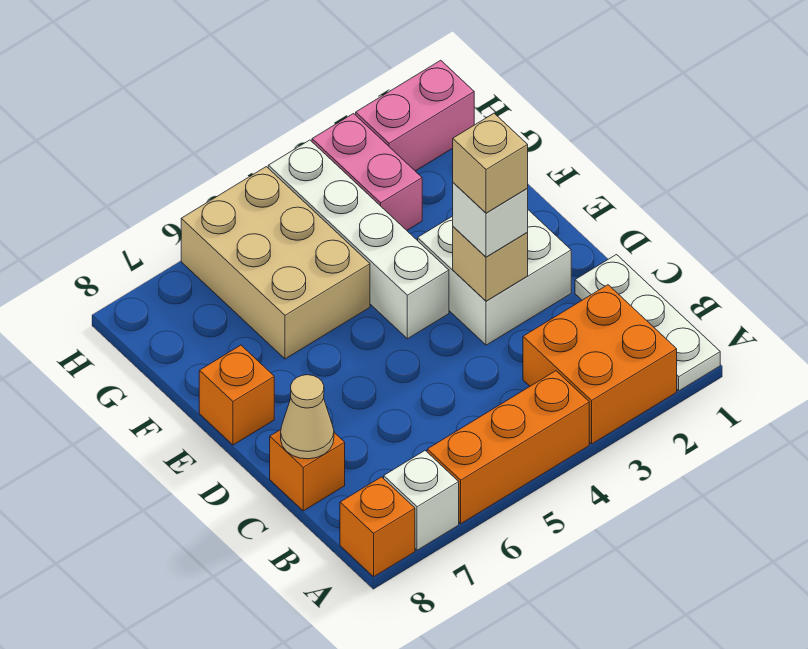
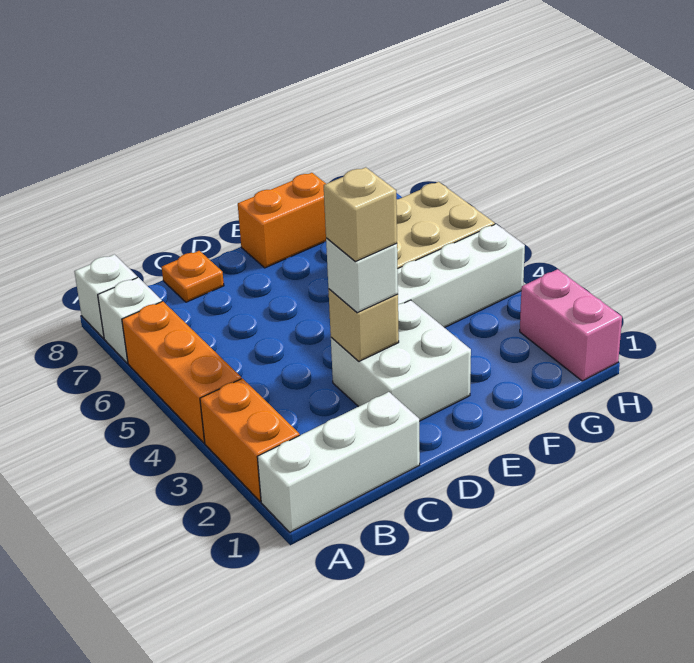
white plate A1:C1 level 1 -> white brick A1:C1 level 1
orange brick A2:B3 level 1 -> orange brick A2:A3 level 1
orange brick A8 level 1 -> white brick A8 level 1
orange brick C8 level 1 -> orange plate C8 level 1
tan cone C8 level 2 -> none
orange brick E8 level 1 -> orange brick E8:F8 level 1
pink brick G3:H3 level 1 -> none

